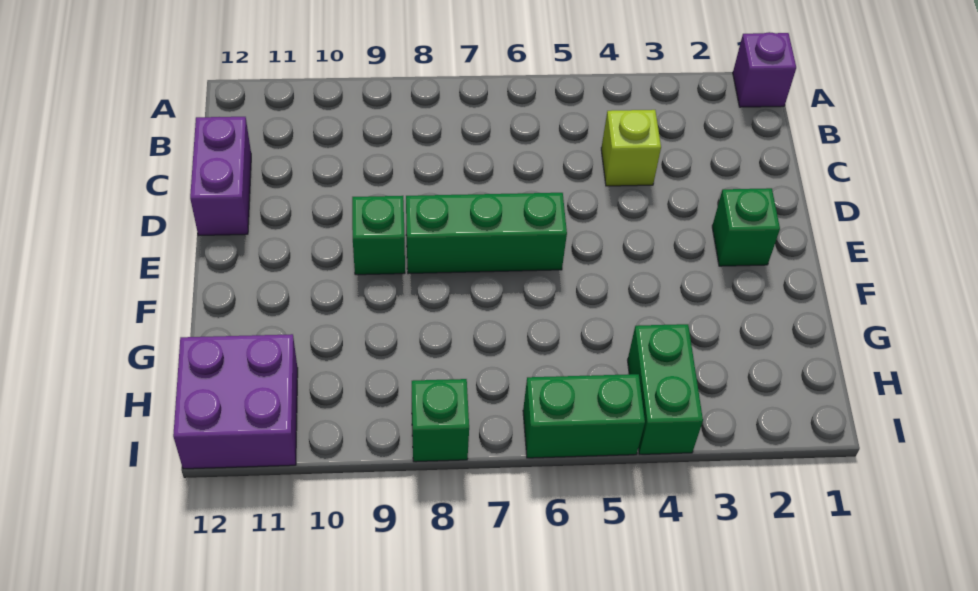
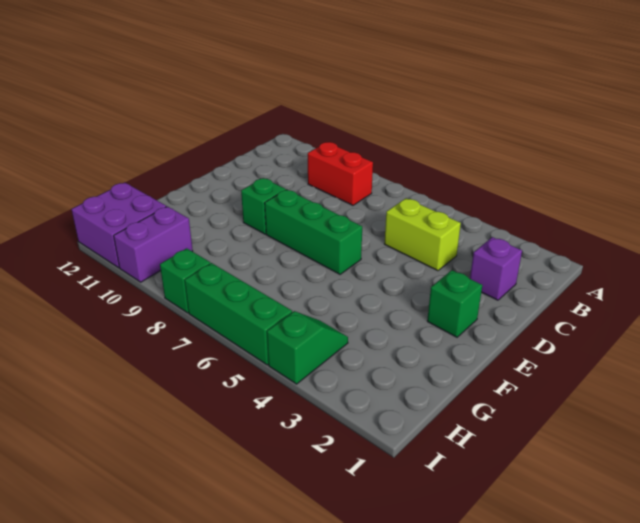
purple brick A1 level 1 -> purple brick C2 level 1
none -> red brick B8:B9 level 1
lime brick C4 level 1 -> lime brick C4:C5 level 1
purple brick C12:D12 level 1 -> purple brick H10:I10 level 1
green brick H4:I4 level 1 -> green slope H4:I4 level 1 top I
green brick I5:I6 level 1 -> green brick I5:I7 level 1

